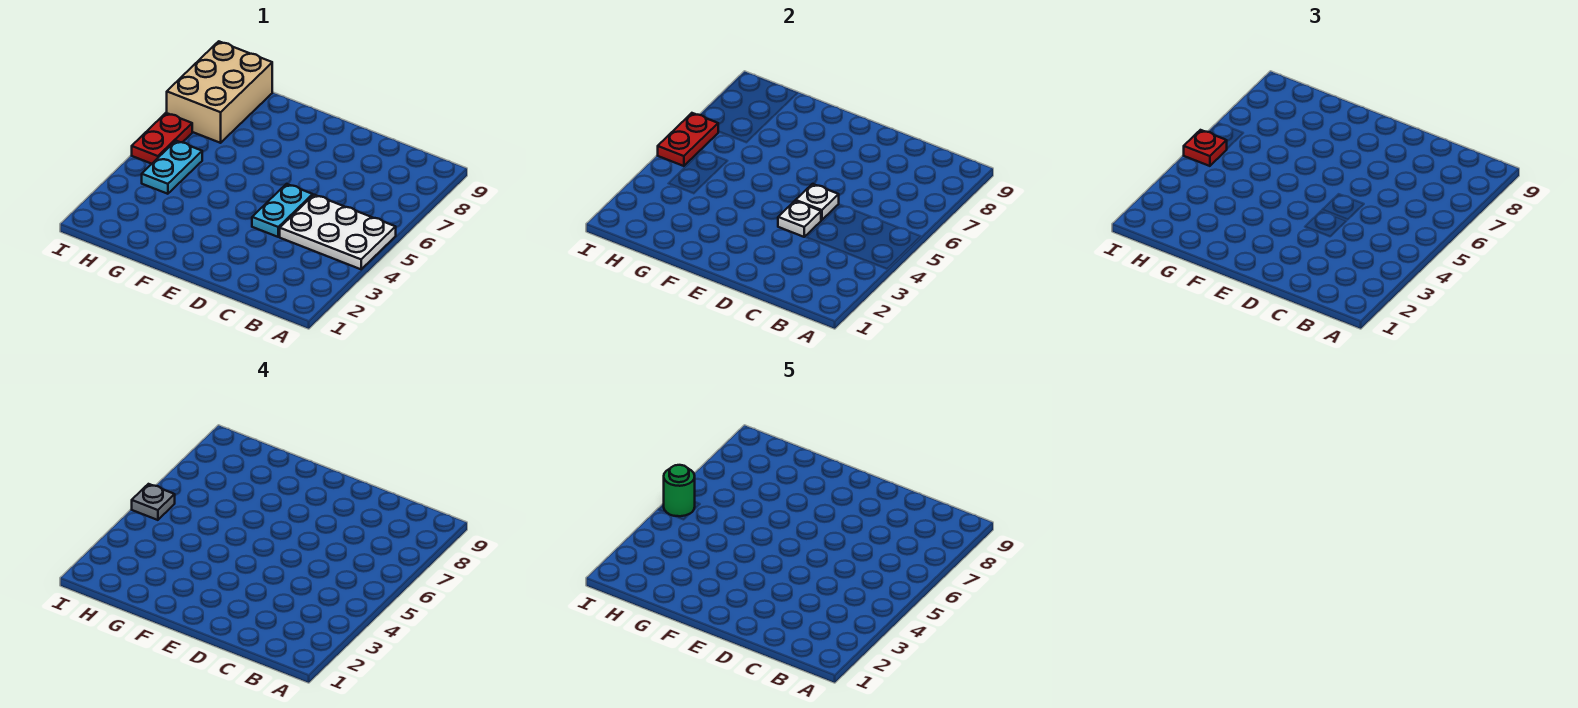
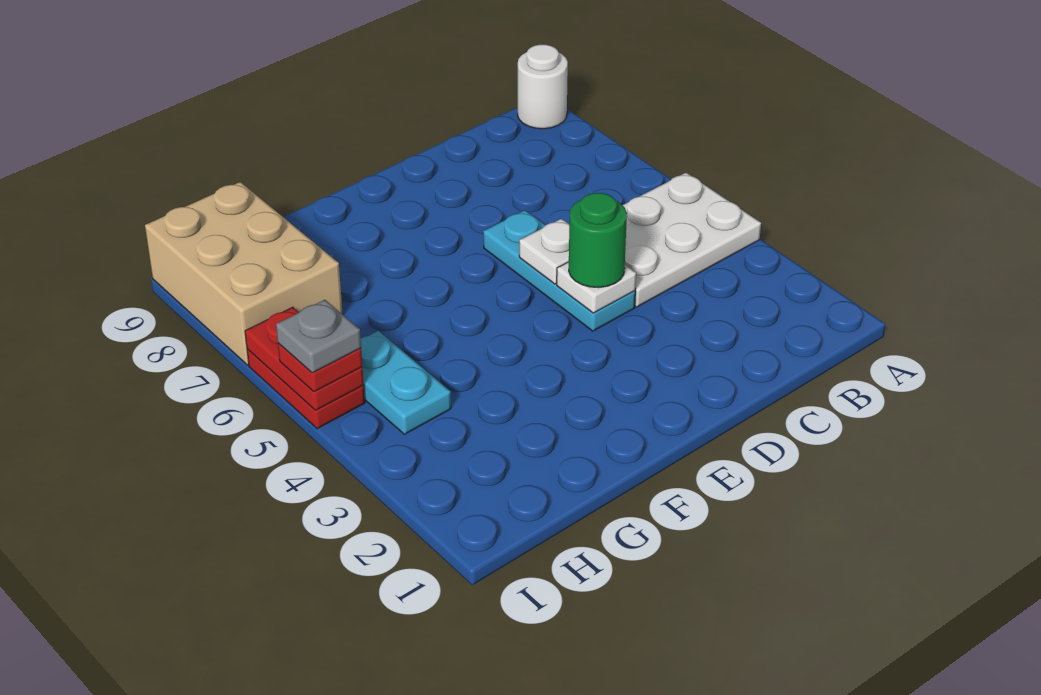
none -> white round brick A9 level 1
cyan plate D4:D5 level 1 -> cyan plate D4:D6 level 1
green round brick I5 level 5 -> green round brick D4 level 3

